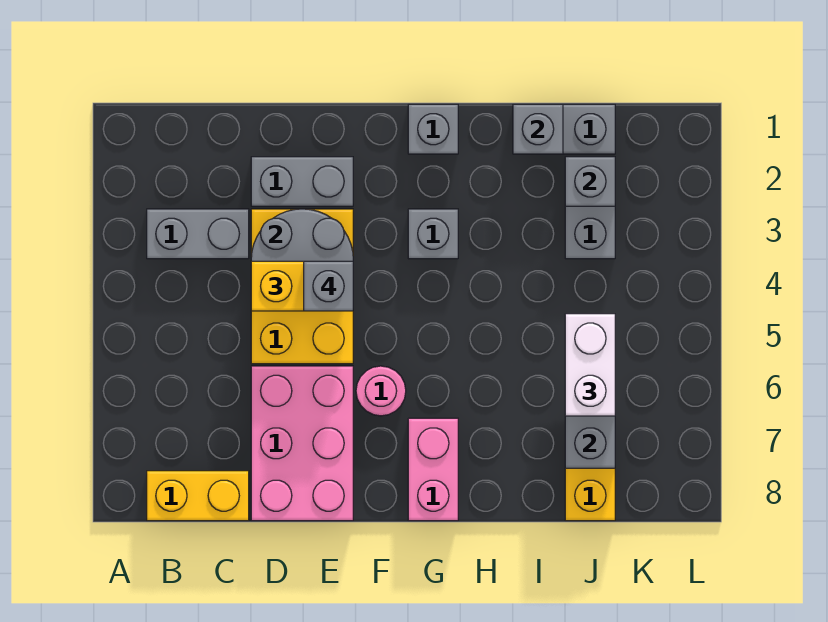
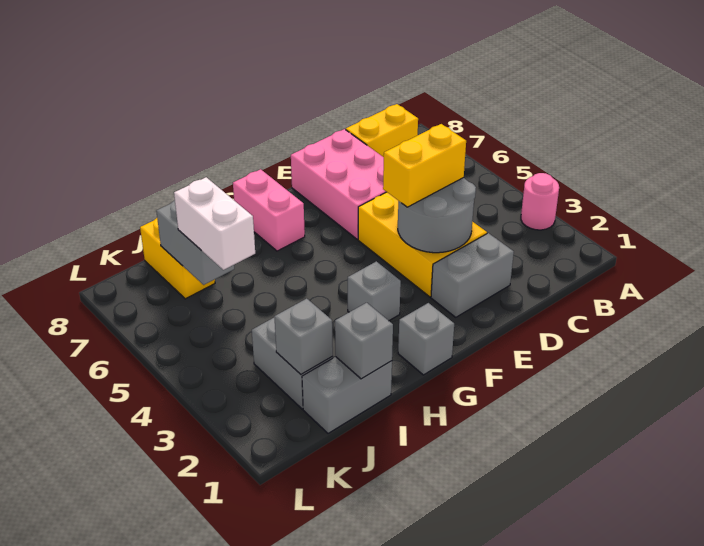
grey brick B3:C3 level 1 -> none
grey brick E4 level 4 -> none
pink round brick F6 level 1 -> pink round brick A3 level 1

